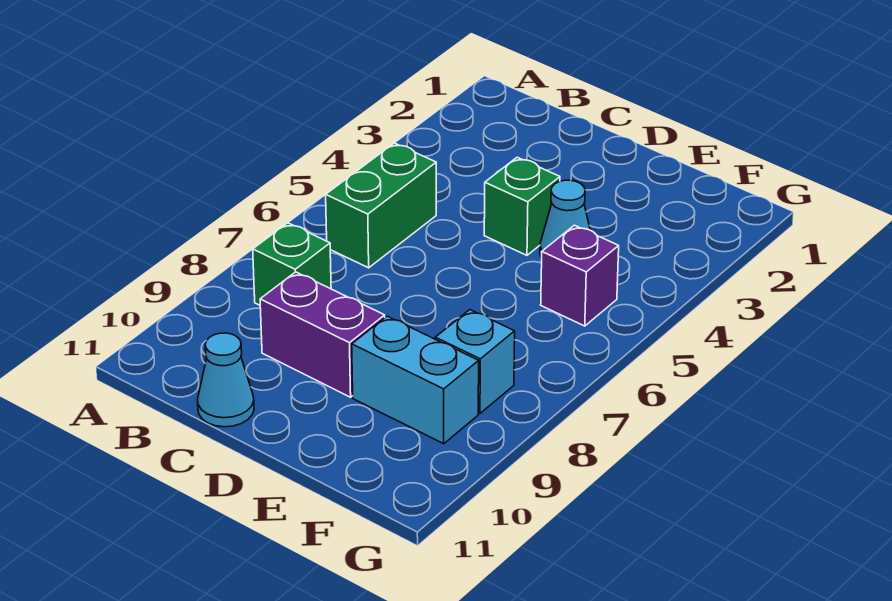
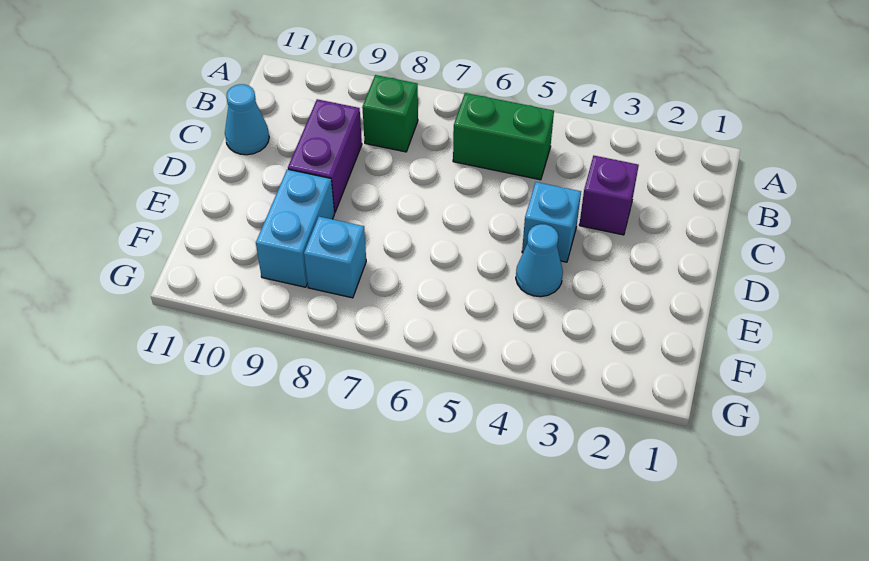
green brick D4 level 1 -> cyan brick D4 level 1
purple brick F5 level 1 -> purple brick C3 level 1

